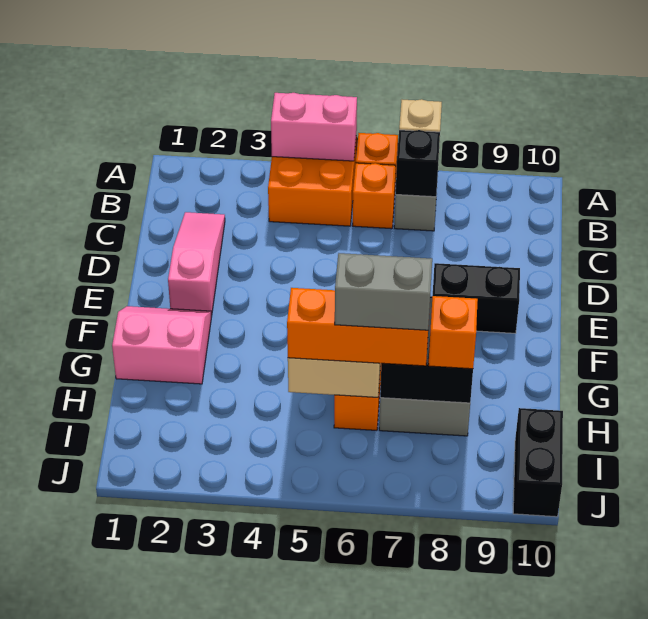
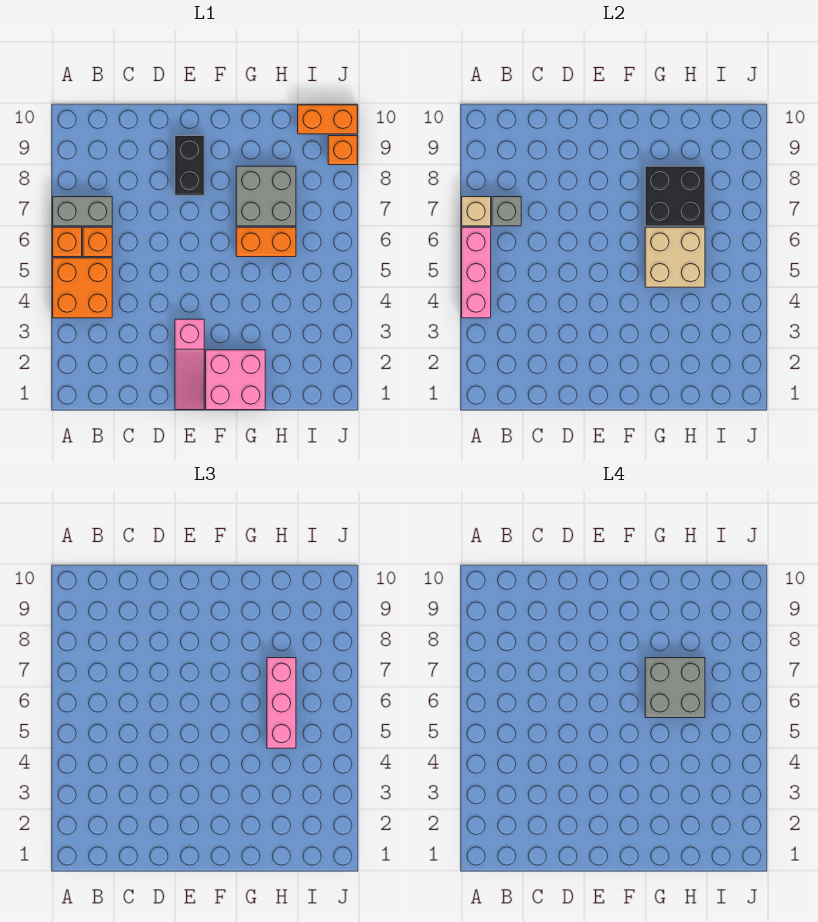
pink brick A4:A5 level 2 -> pink brick A4:A6 level 2
black brick B7 level 2 -> grey brick B7 level 2
pink slope C2:E2 level 1 top E -> pink slope E1:E3 level 1 top 3
pink slope F1:G2 level 1 top G -> pink brick F1:G2 level 1
orange brick H5:H7 level 3 -> pink brick H5:H7 level 3
grey brick H6:H7 level 4 -> grey brick G6:H7 level 4
orange brick H8 level 3 -> orange brick J9 level 1
black brick I10:J10 level 1 -> orange brick I10:J10 level 1

